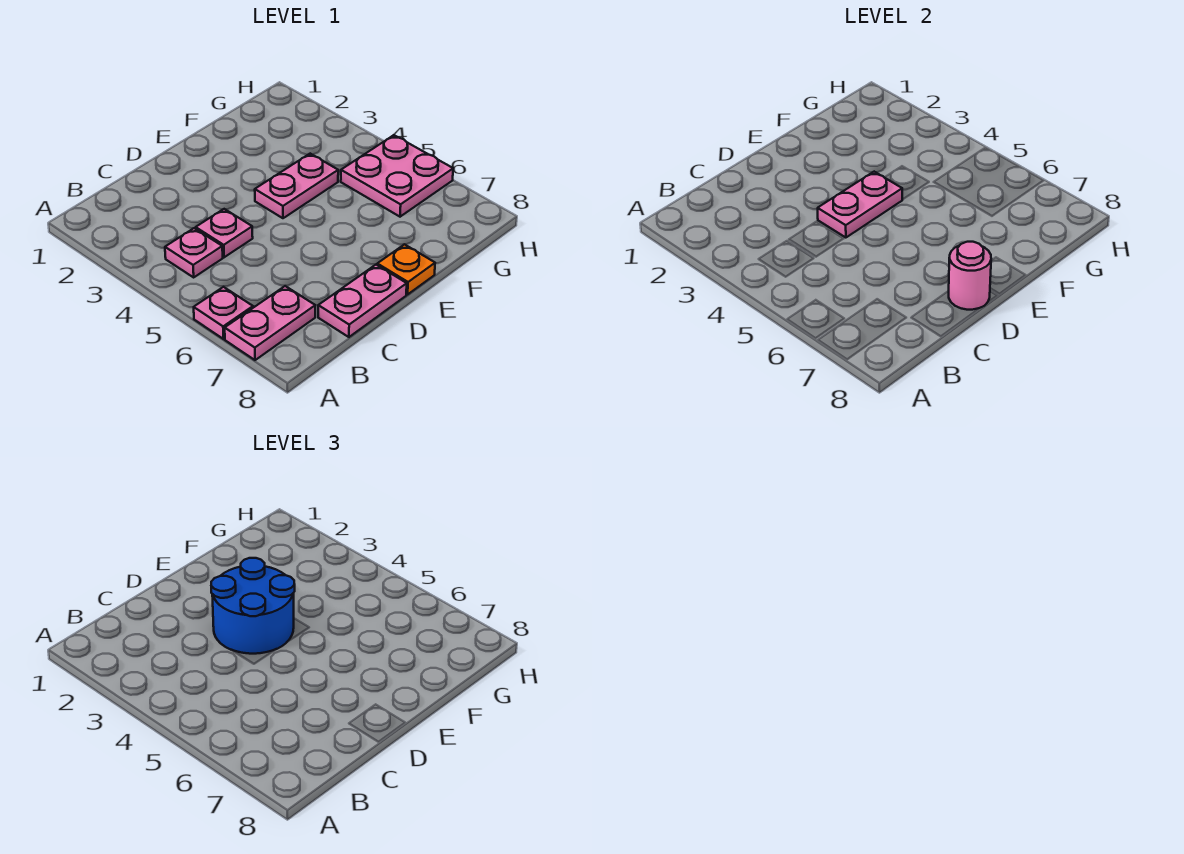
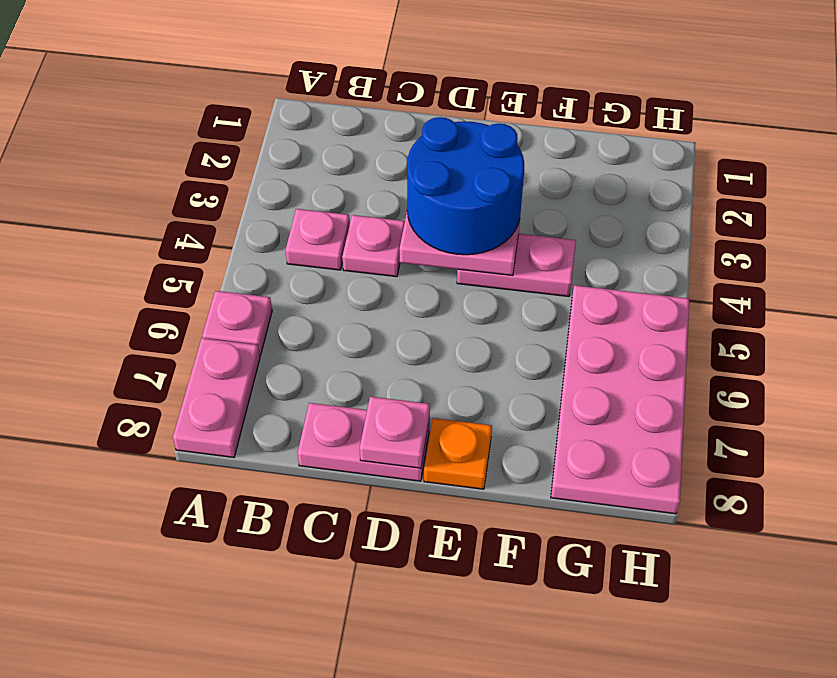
pink plate A7:B7 level 1 -> pink plate A7:A8 level 1
pink round brick D8 level 2 -> pink plate D8 level 2
pink plate G5:H6 level 1 -> pink plate G5:H8 level 1

